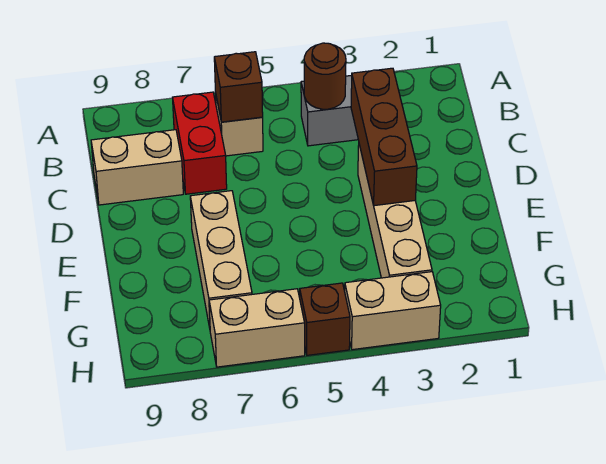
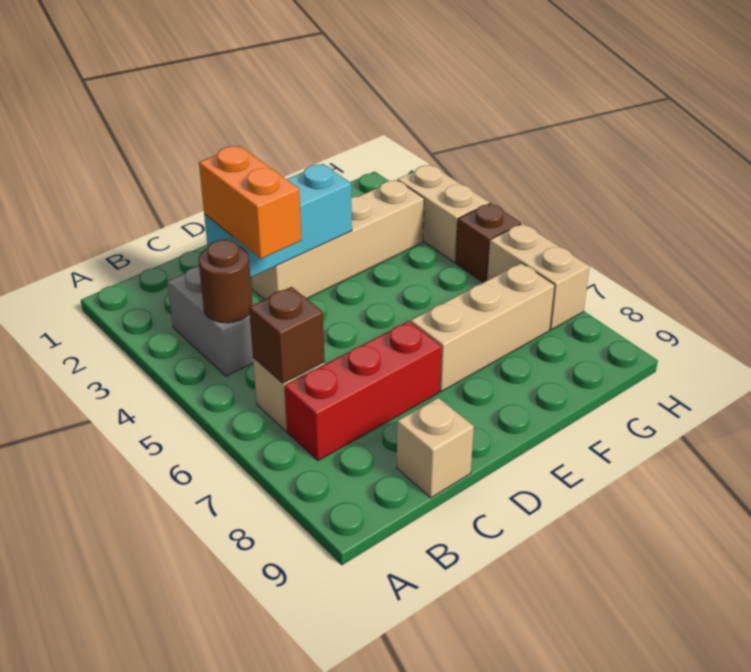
red brick B7:C7 level 1 -> red brick B7:D7 level 1
brown brick C3:E3 level 2 -> cyan brick C3:E3 level 2
none -> orange brick C3:C4 level 3
tan brick C8:C9 level 1 -> tan brick C9 level 1

